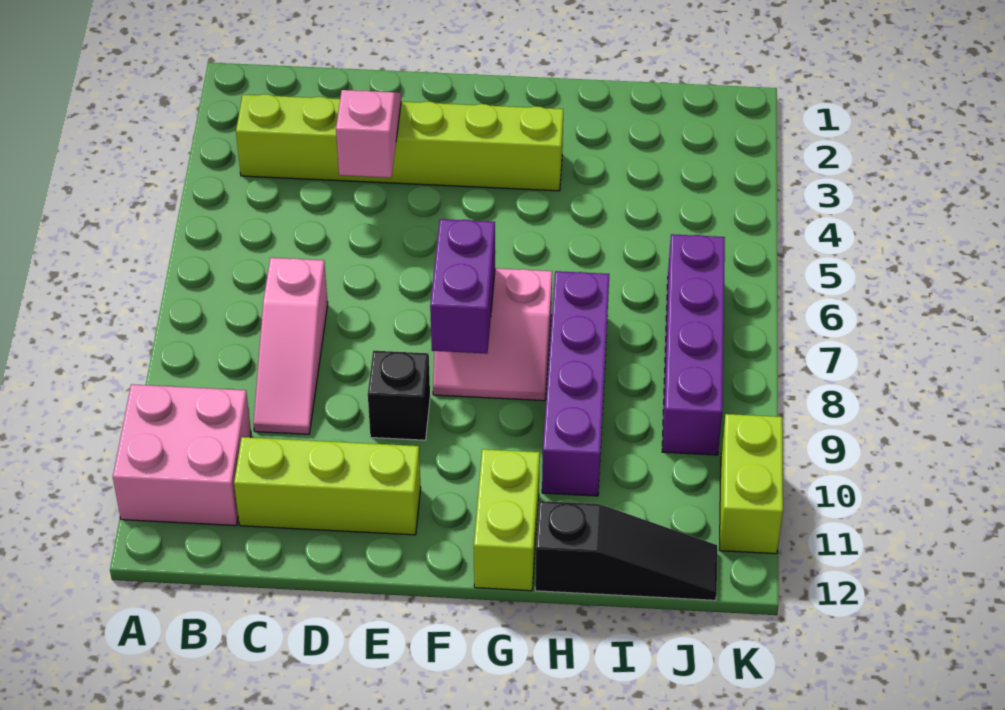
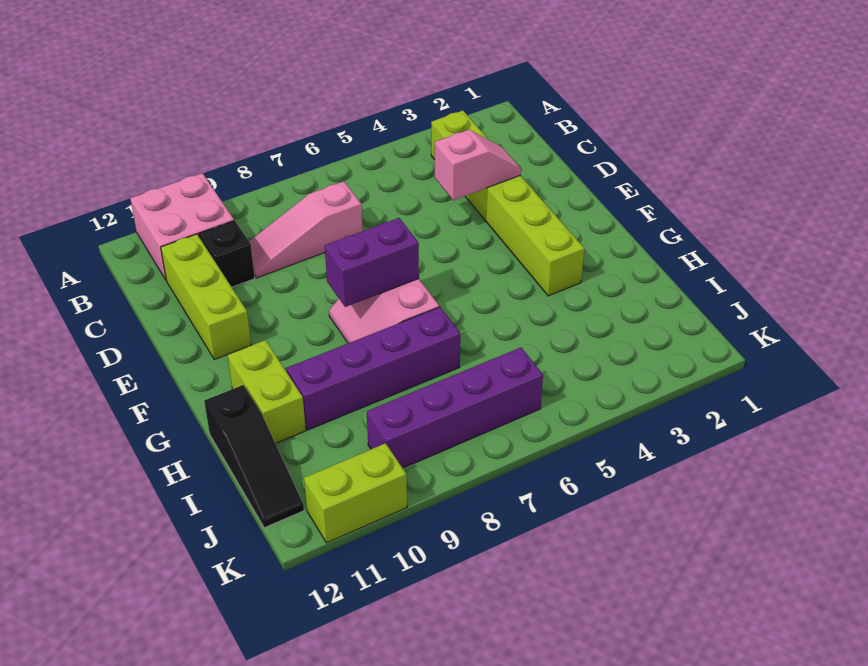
black brick E9 level 1 -> black brick C10 level 1
lime brick G11:G12 level 1 -> lime brick G11:H11 level 1

